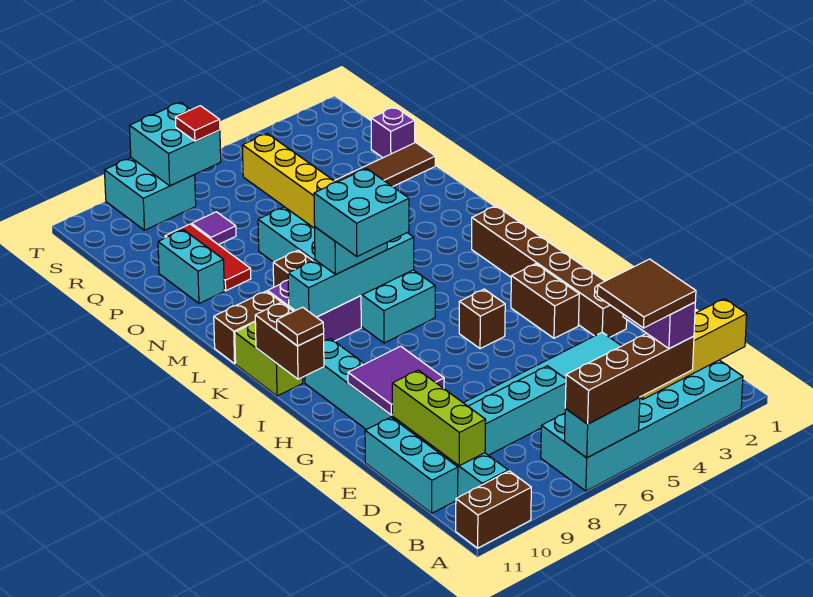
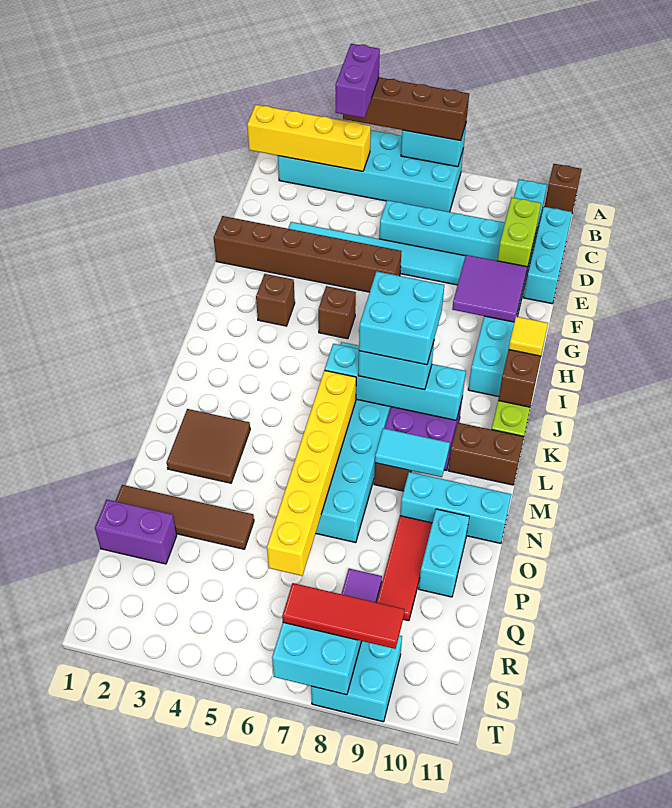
brown tile A4:B5 level 5 -> brown tile M2:N3 level 1
brown brick A10:A11 level 1 -> brown brick A11 level 1
lime brick C10:E10 level 2 -> lime brick D10:E10 level 2
brown brick F2:K2 level 1 -> brown brick F1:F6 level 1
brown brick G3:H3 level 1 -> brown brick H3 level 1
brown tile I11 level 3 -> yellow tile I11 level 3
none -> cyan tile M8:M9 level 2
none -> cyan brick N9:N11 level 1
purple brick Q1 level 1 -> purple brick Q1:Q2 level 1
red tile S7 level 3 -> red tile S7:S9 level 3

